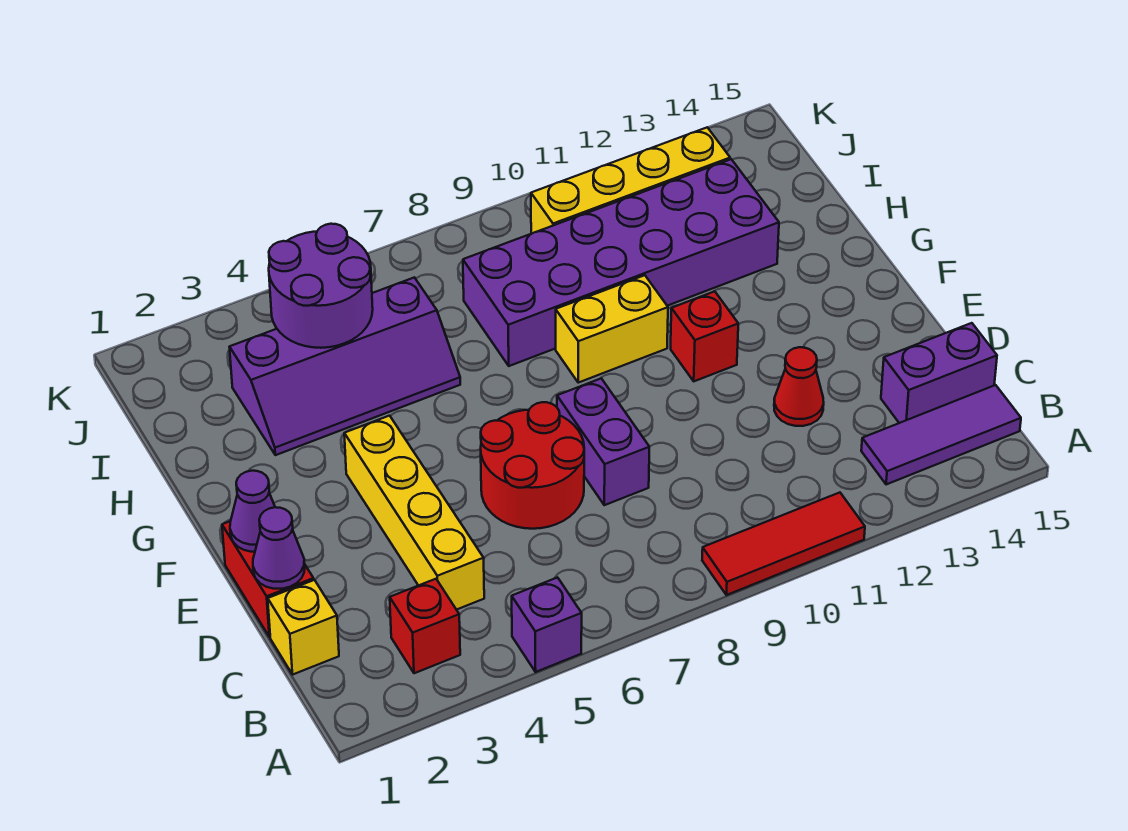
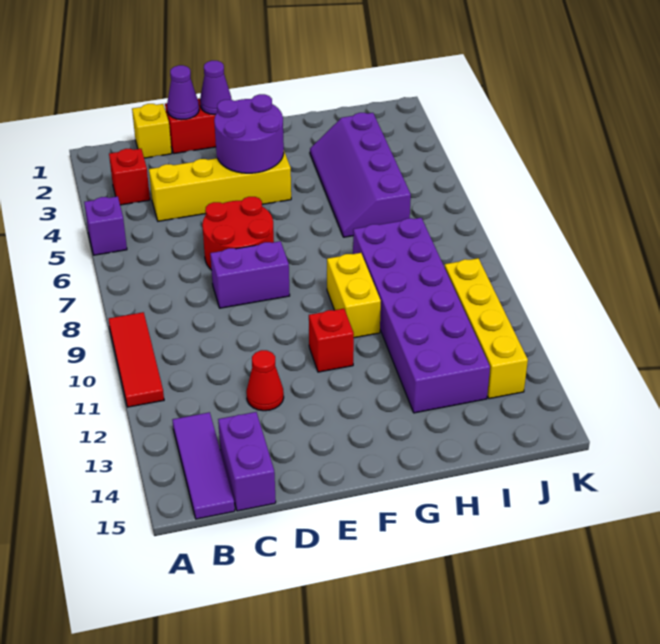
purple round brick I4:J5 level 2 -> purple round brick E3:F4 level 2

